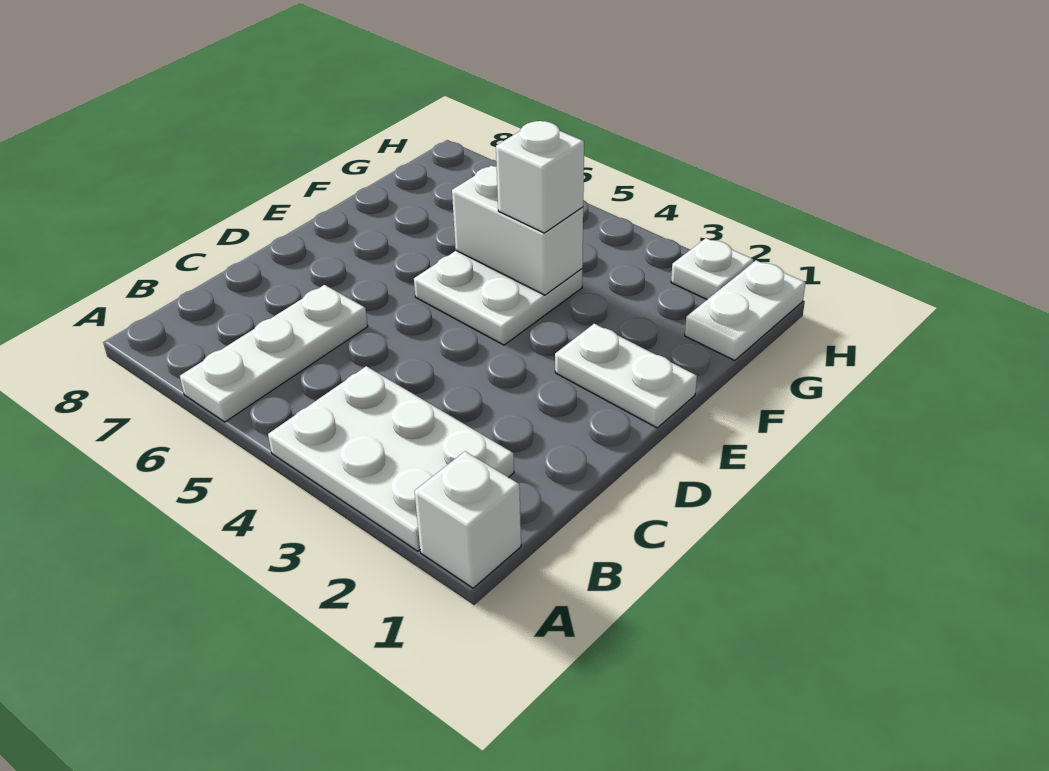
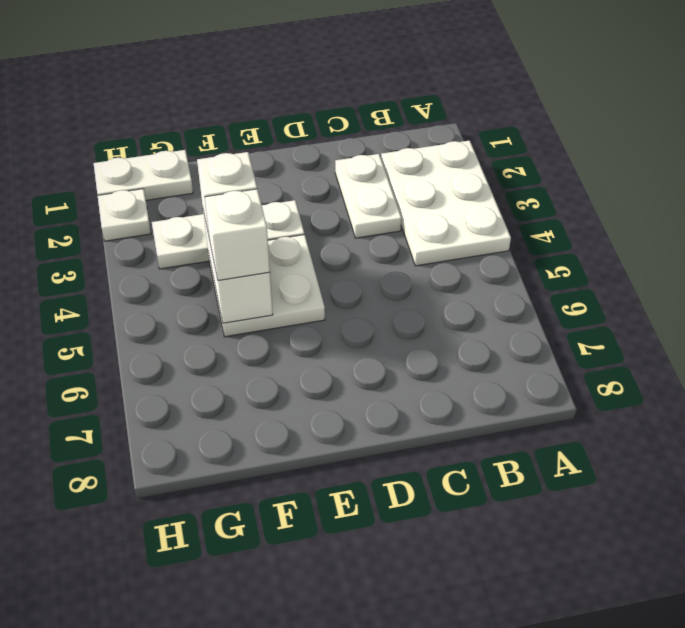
white brick A1 level 1 -> white brick F5 level 3
white plate A6:C6 level 1 -> white plate E3:G3 level 1
white plate E1:E2 level 1 -> white plate C2:C3 level 1

